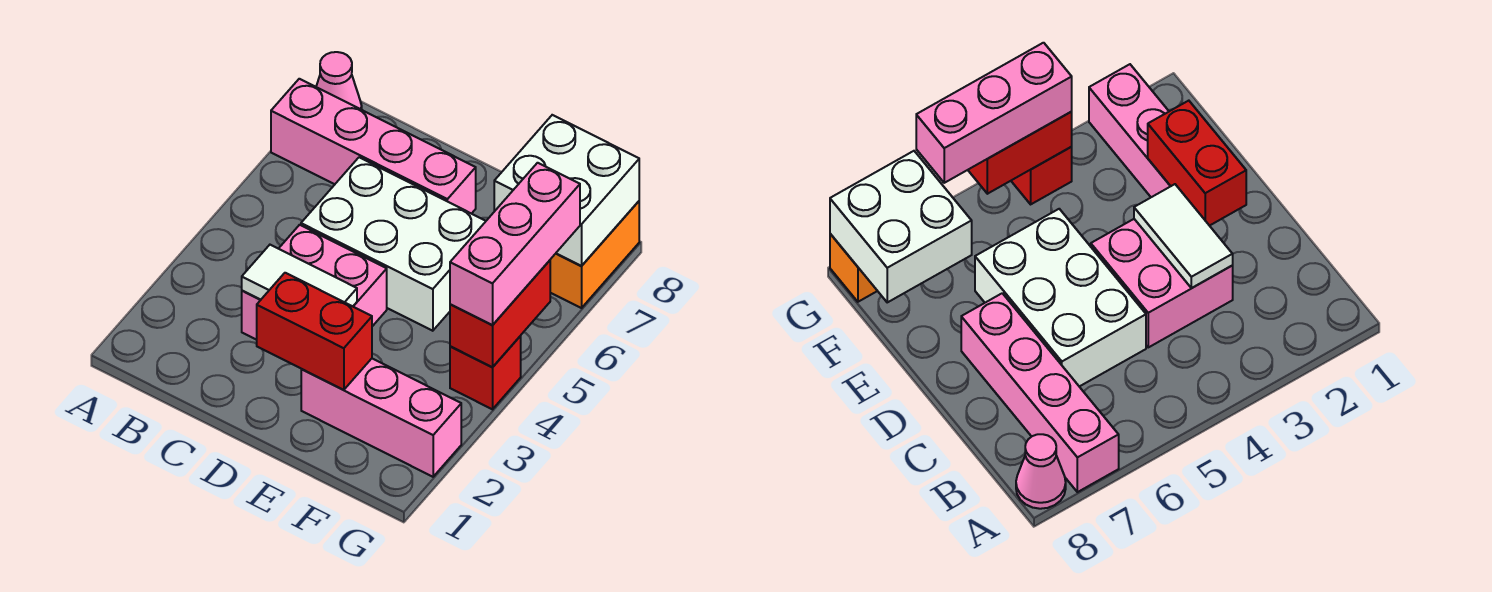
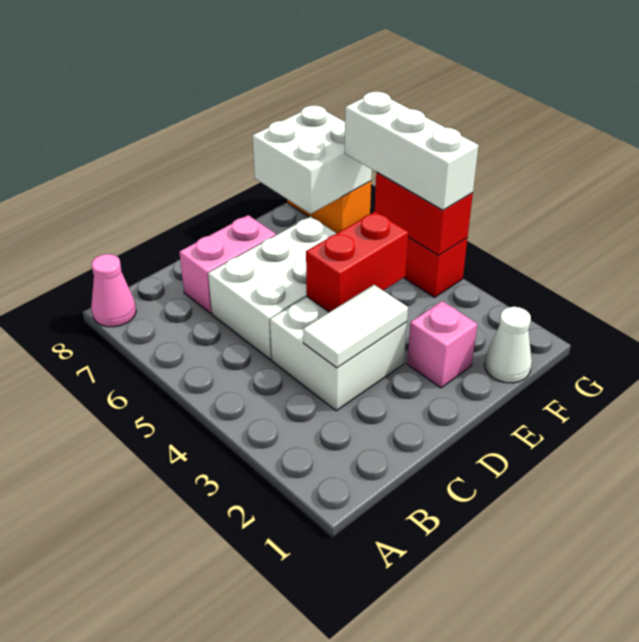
pink brick A7:D7 level 1 -> pink brick C7:D7 level 1
pink brick C3:D4 level 1 -> white brick C3:D4 level 1
red brick D2:E2 level 2 -> red brick D4:E4 level 2
pink brick E2:G2 level 1 -> pink brick E2 level 1
none -> white cone F1 level 1
pink brick G4:G6 level 3 -> white brick G4:G6 level 3

